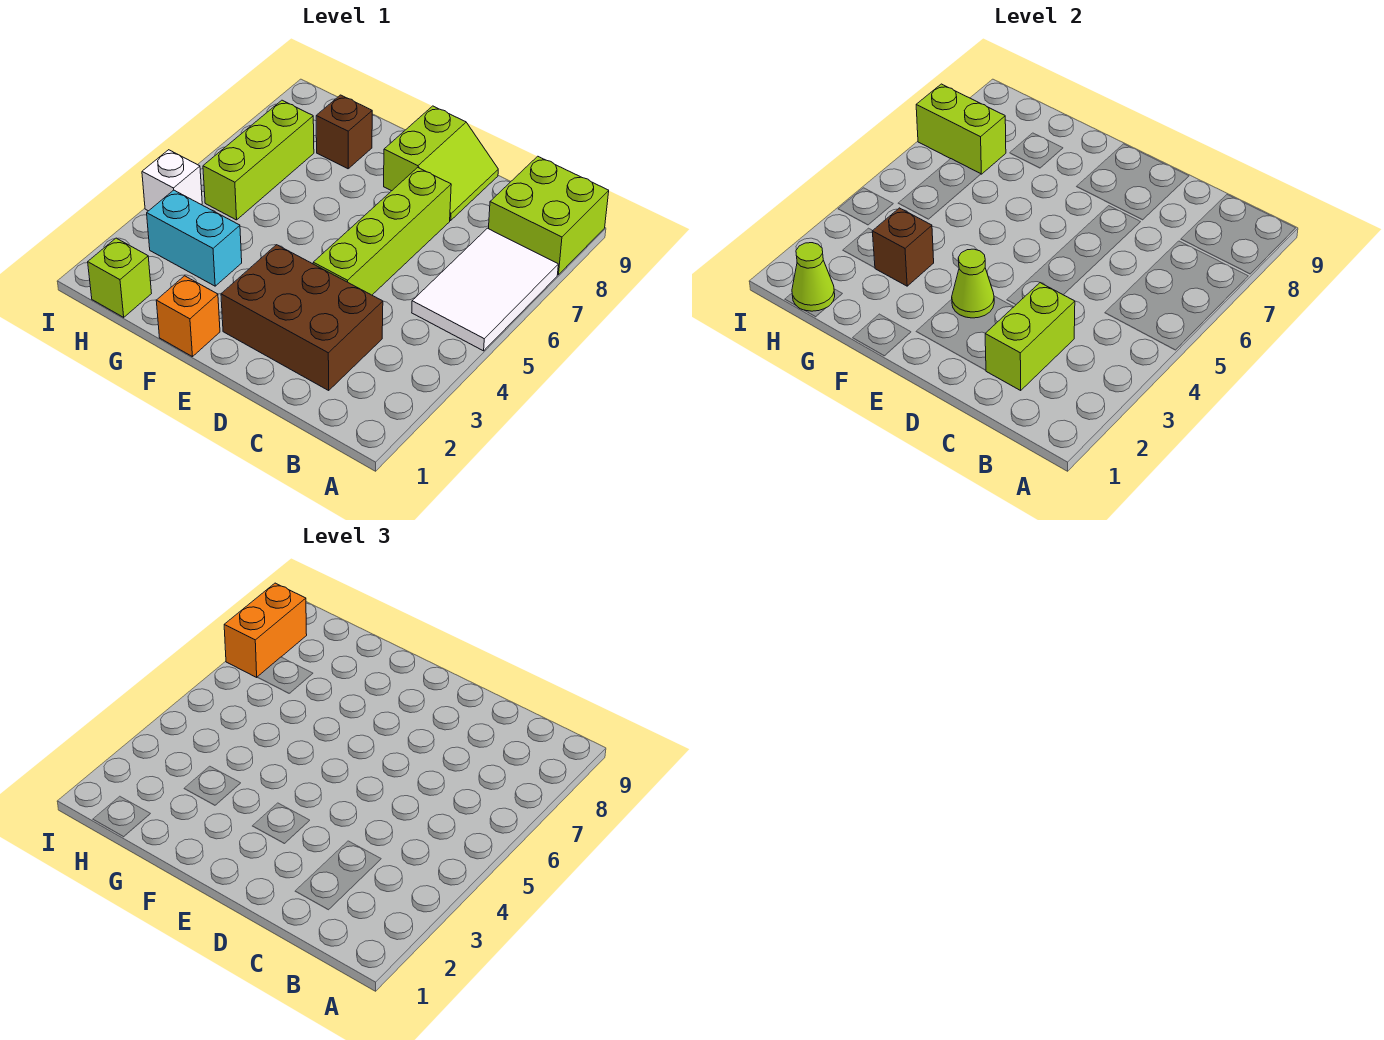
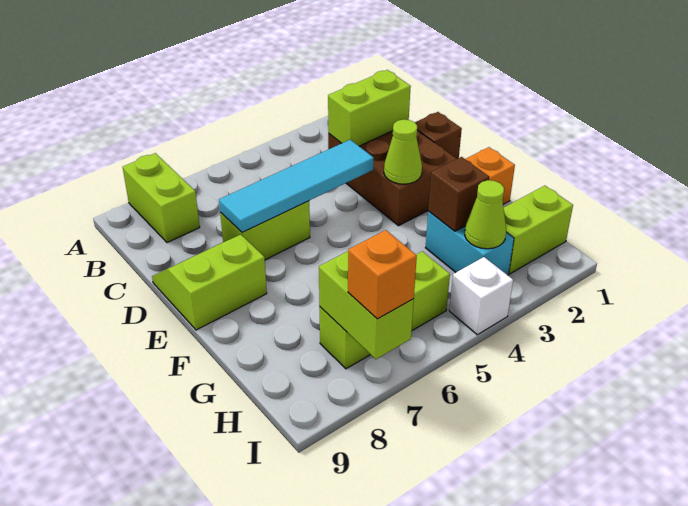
white tile A5:B7 level 1 -> none
lime brick A8:B9 level 1 -> lime brick A8:B8 level 1
lime brick D4:D7 level 1 -> lime brick D6:D7 level 1
none -> cyan tile D4:D7 level 2
brown brick G8 level 1 -> brown brick D1 level 1
lime brick H1 level 1 -> lime brick H1:H2 level 1
lime cone H1 level 2 -> lime cone H3 level 2
orange brick I7:I8 level 3 -> orange brick I7 level 3

